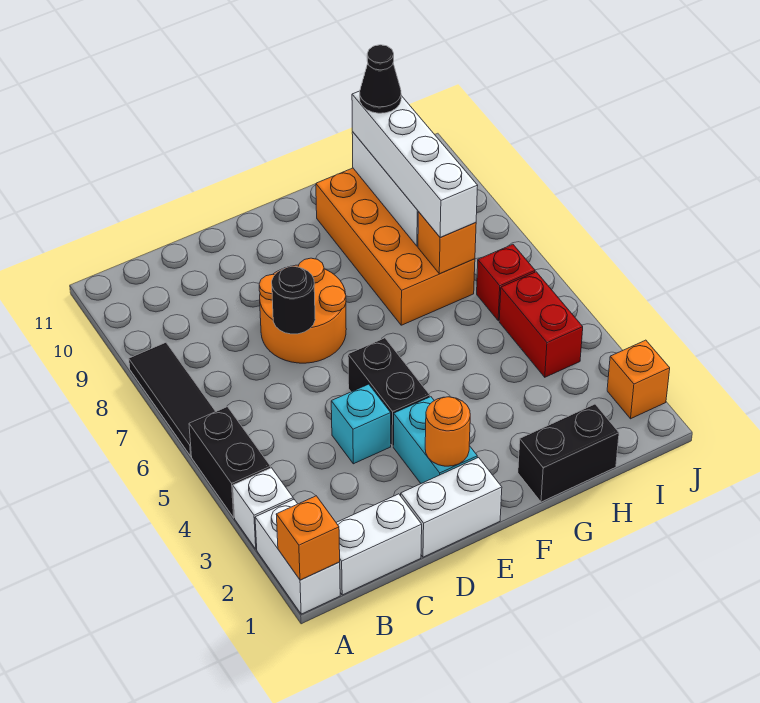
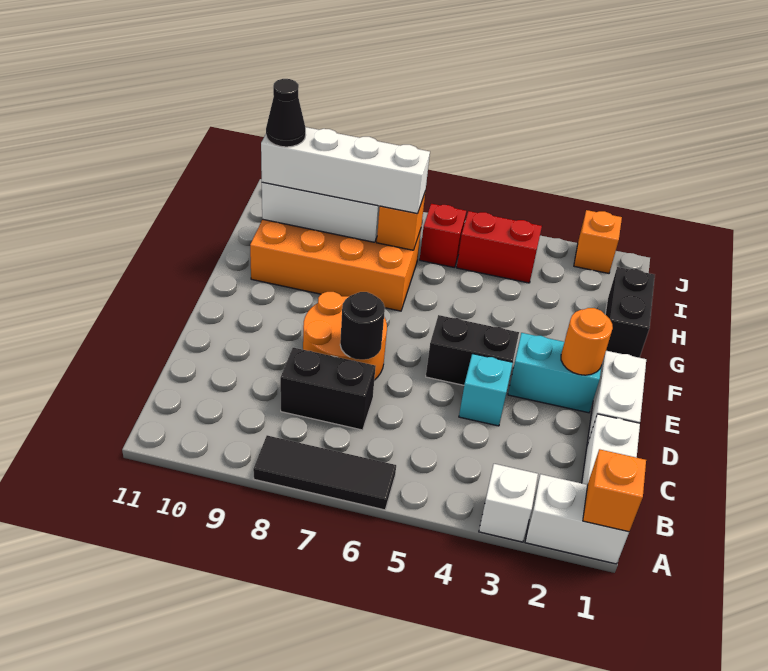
black brick A4:A5 level 1 -> black brick C7:C8 level 1

